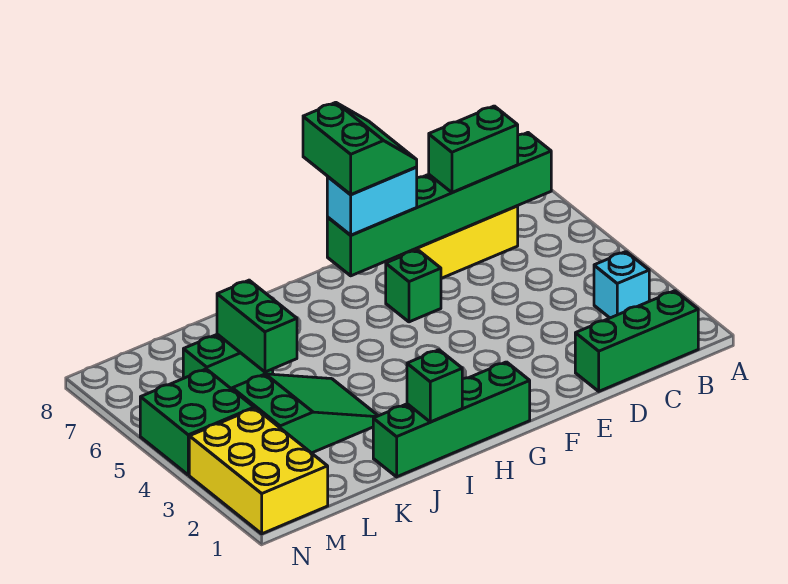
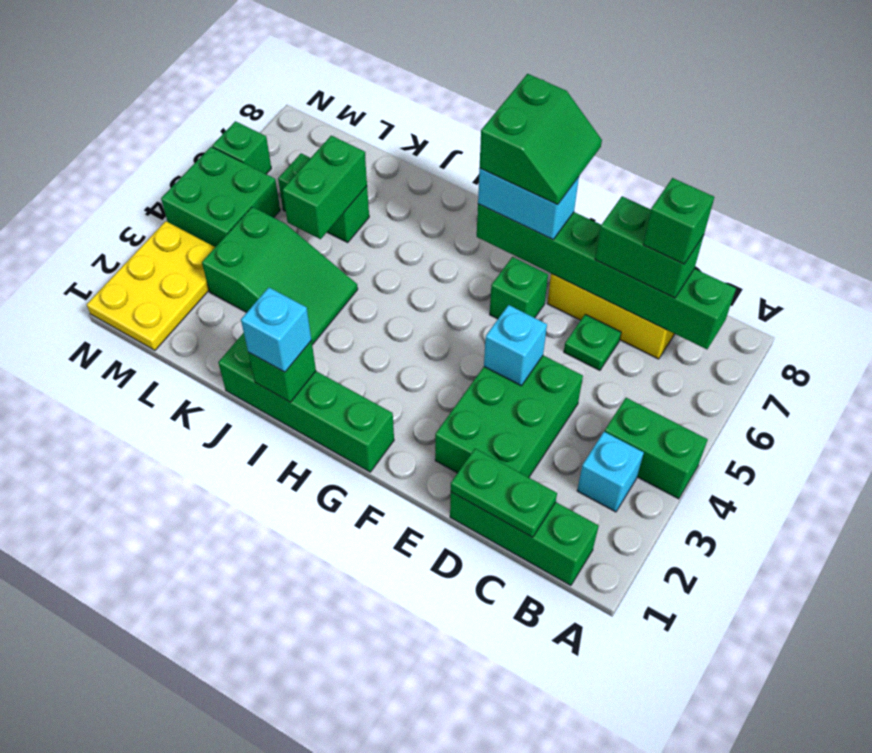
none -> green brick A4:B4 level 1
none -> green plate C1:D1 level 2
none -> green brick C7 level 4
none -> green brick D2:E4 level 1
none -> green plate D6 level 1
none -> cyan brick E4 level 2
none -> cyan brick I1 level 3
yellow brick M1:N3 level 1 -> yellow plate M1:N3 level 1
none -> green brick N6 level 1

